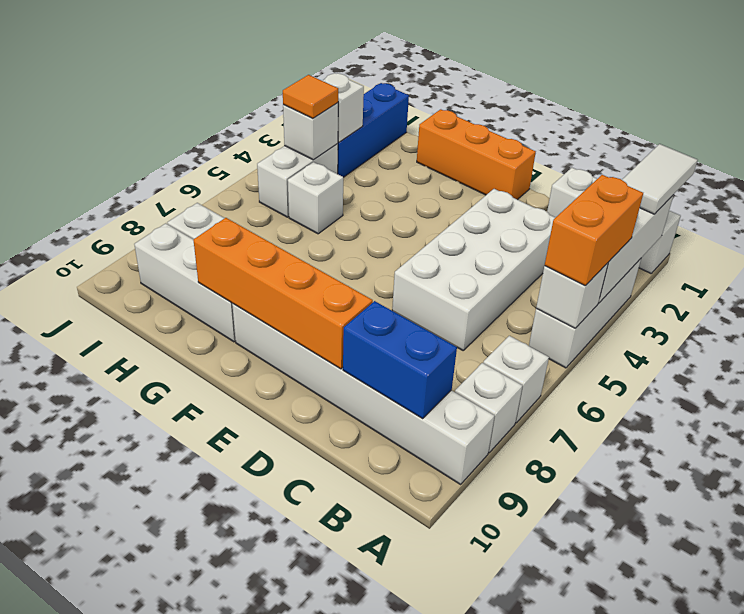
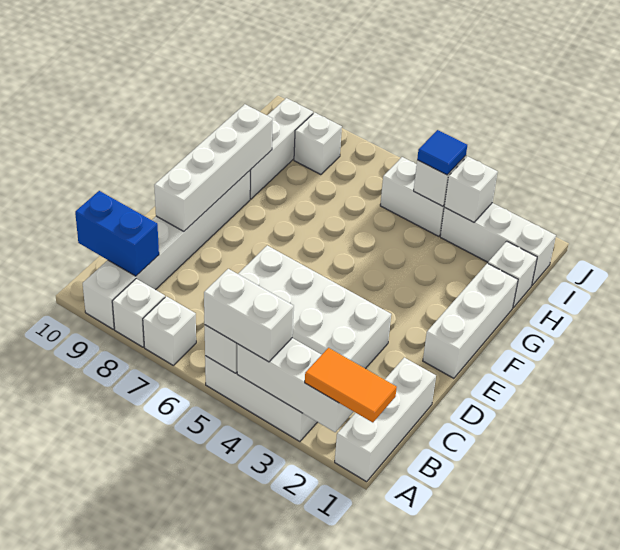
white tile A1:A2 level 3 -> orange tile A1:A2 level 3
orange brick A4:A5 level 3 -> white brick A4:A5 level 3
blue brick B9:C9 level 2 -> blue brick B9:B10 level 2
orange brick D9:G9 level 2 -> white brick D9:G9 level 2
orange brick E1:G1 level 1 -> white brick E1:G1 level 1
white brick H5 level 1 -> white brick H1 level 1
blue brick I1:I3 level 1 -> white brick I1:I3 level 1
orange tile I4 level 3 -> blue tile I4 level 3

